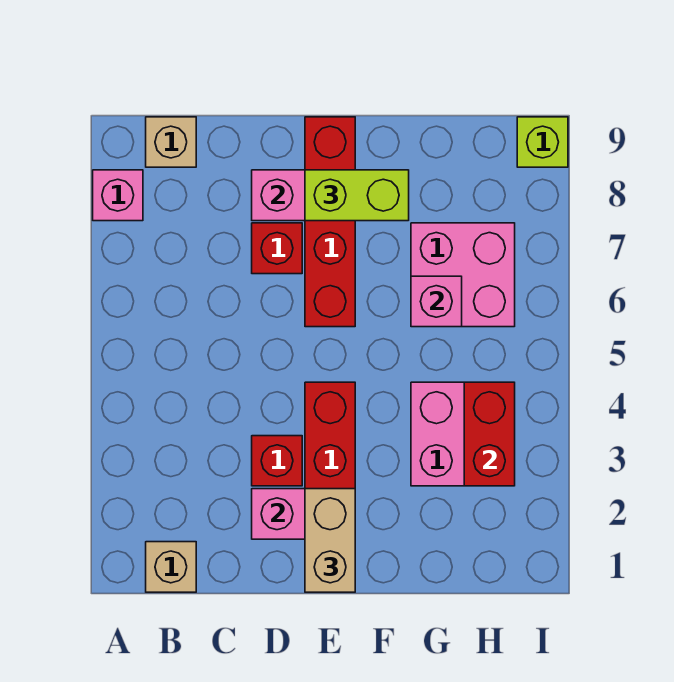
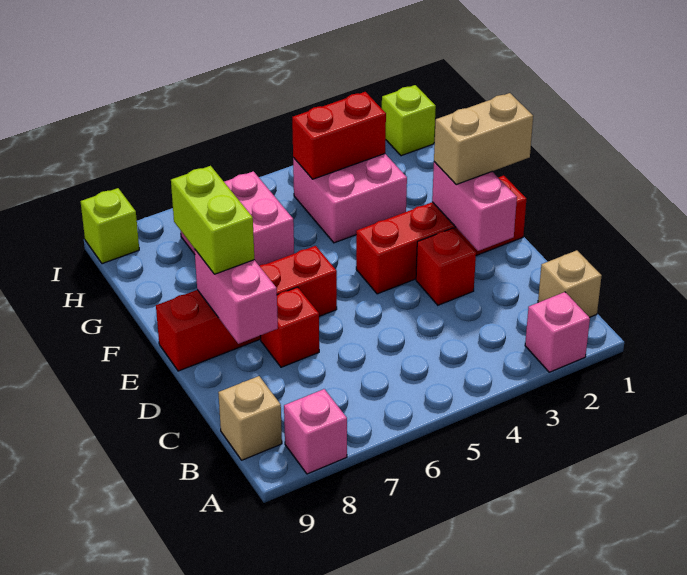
pink brick G6 level 2 -> pink brick A2 level 1
none -> lime brick I1 level 1

